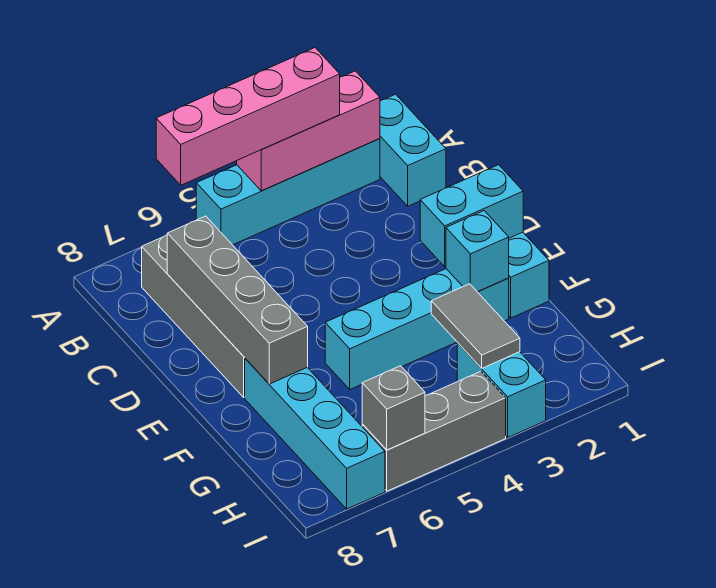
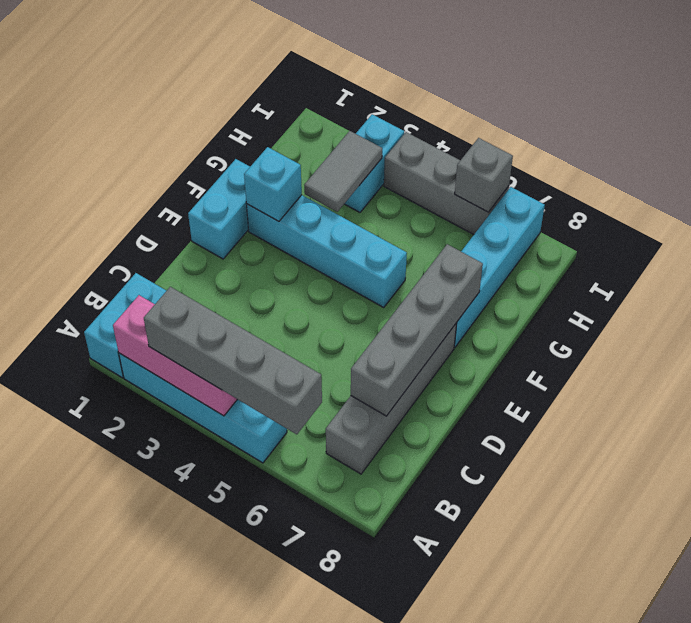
pink brick A3:A6 level 3 -> grey brick A3:A6 level 3
cyan brick E1:E2 level 2 -> none

